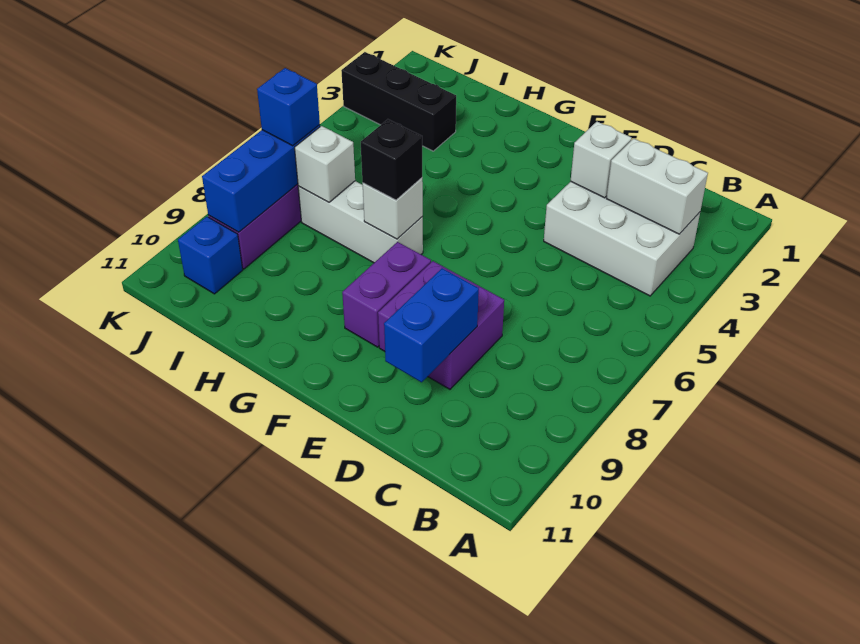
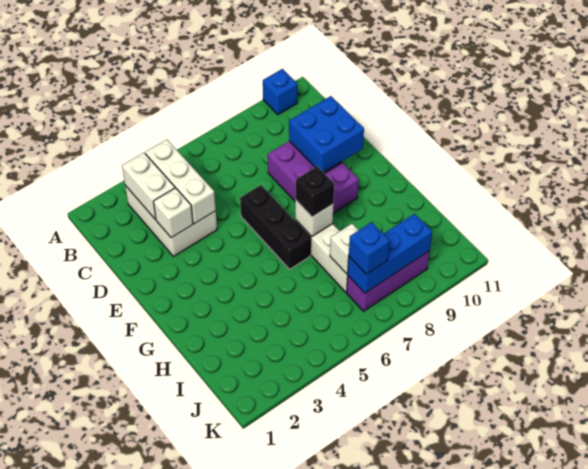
none -> white brick B4:D4 level 2
blue brick D9:D10 level 2 -> blue brick D9:E10 level 2
black brick I3:K3 level 1 -> black brick E6:G6 level 1
blue brick J10 level 1 -> blue brick A10 level 1

